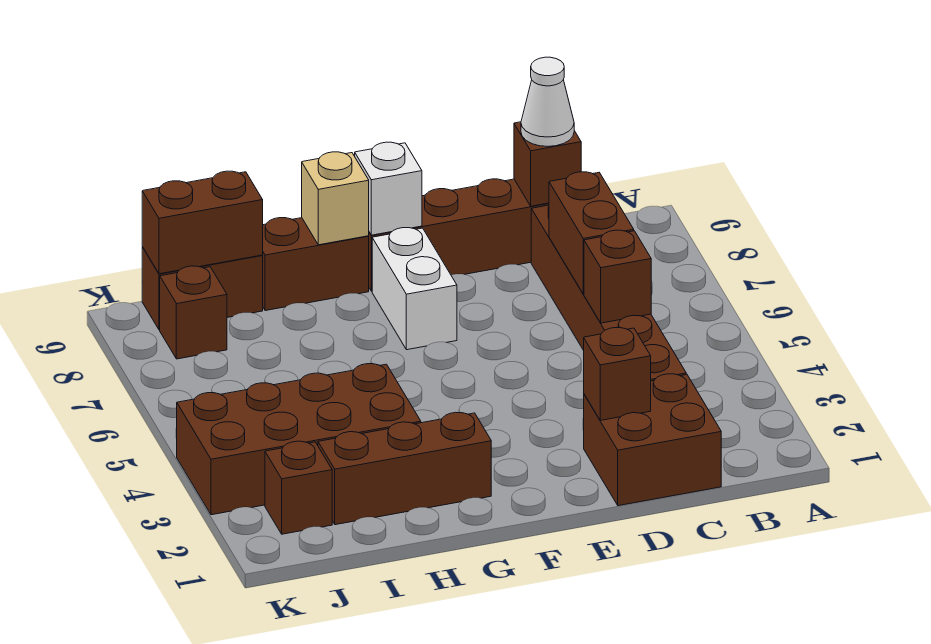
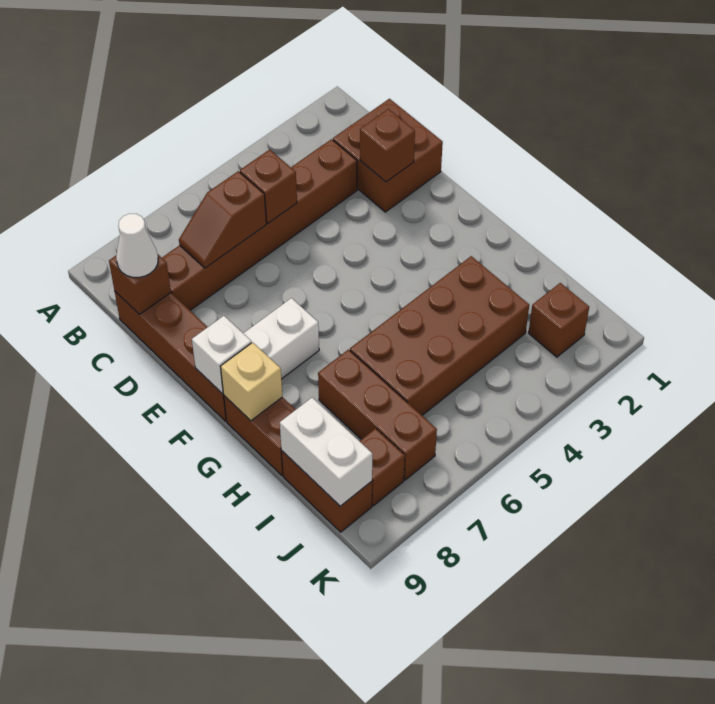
brown brick C6:C7 level 2 -> brown slope C6:C7 level 2 top 6
brown brick G2:I2 level 1 -> brown brick H7:J7 level 1
brown brick H3:K4 level 1 -> brown brick H3:I6 level 1
brown brick I9:J9 level 2 -> white brick I9:J9 level 2

